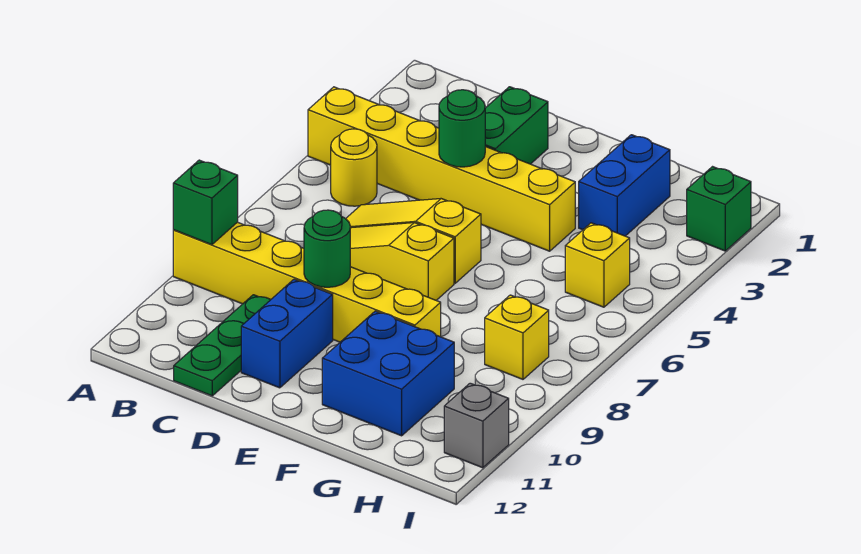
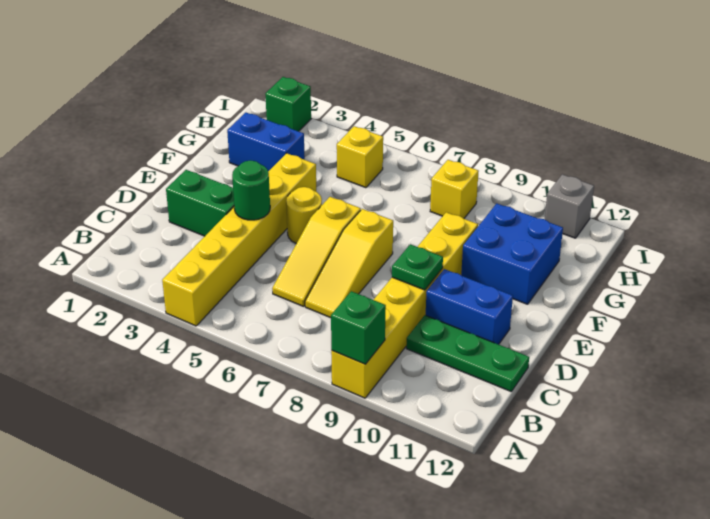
yellow round brick B5 level 1 -> yellow round brick E5 level 1
green round brick D9 level 2 -> green plate D9 level 2

